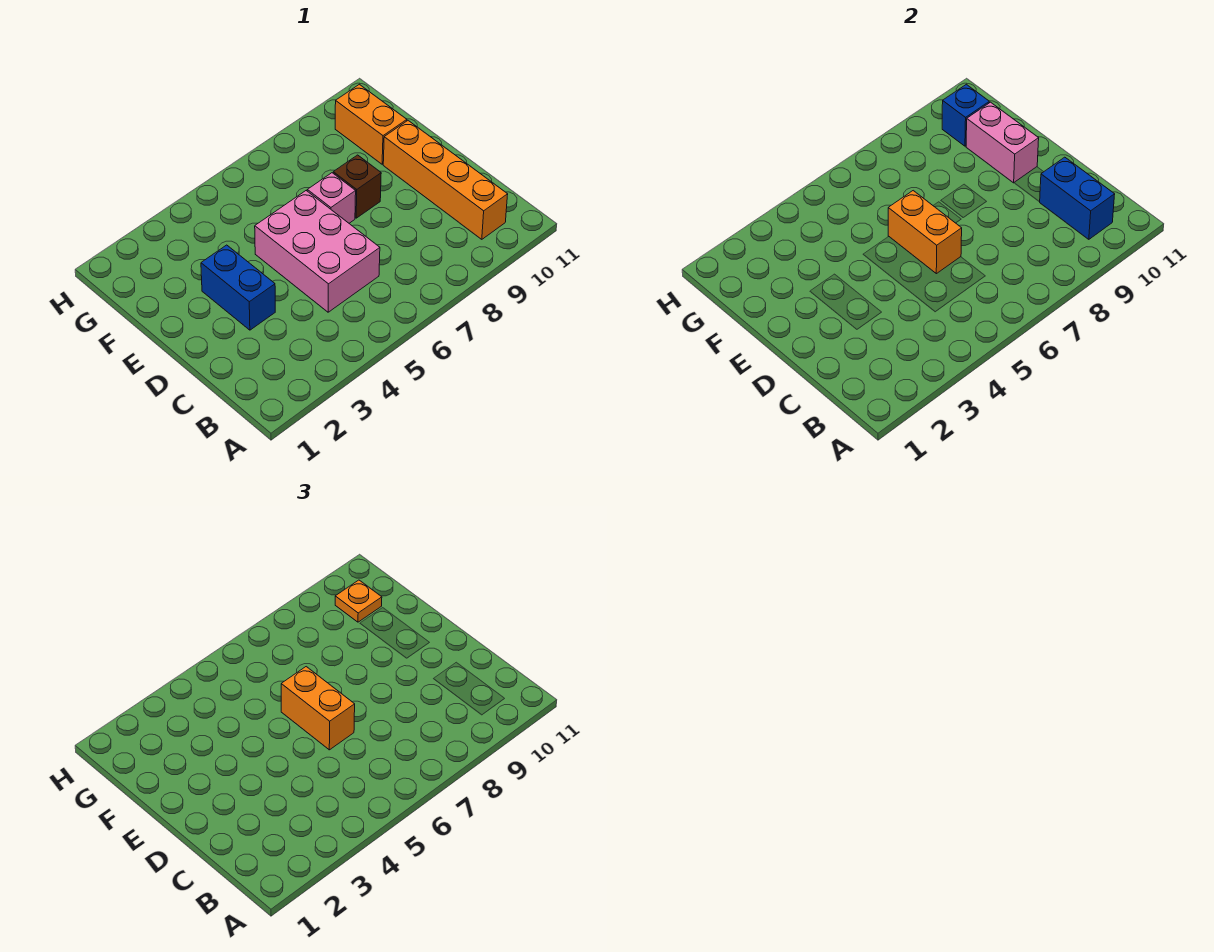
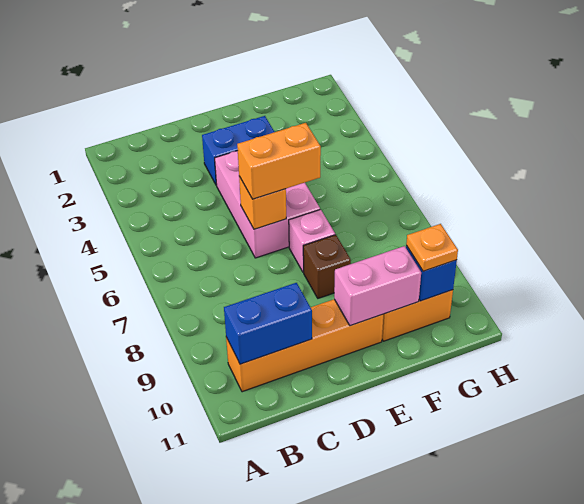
pink brick C5:E6 level 1 -> pink brick D4:E6 level 1
orange brick D6:E6 level 2 -> orange brick D6 level 2

